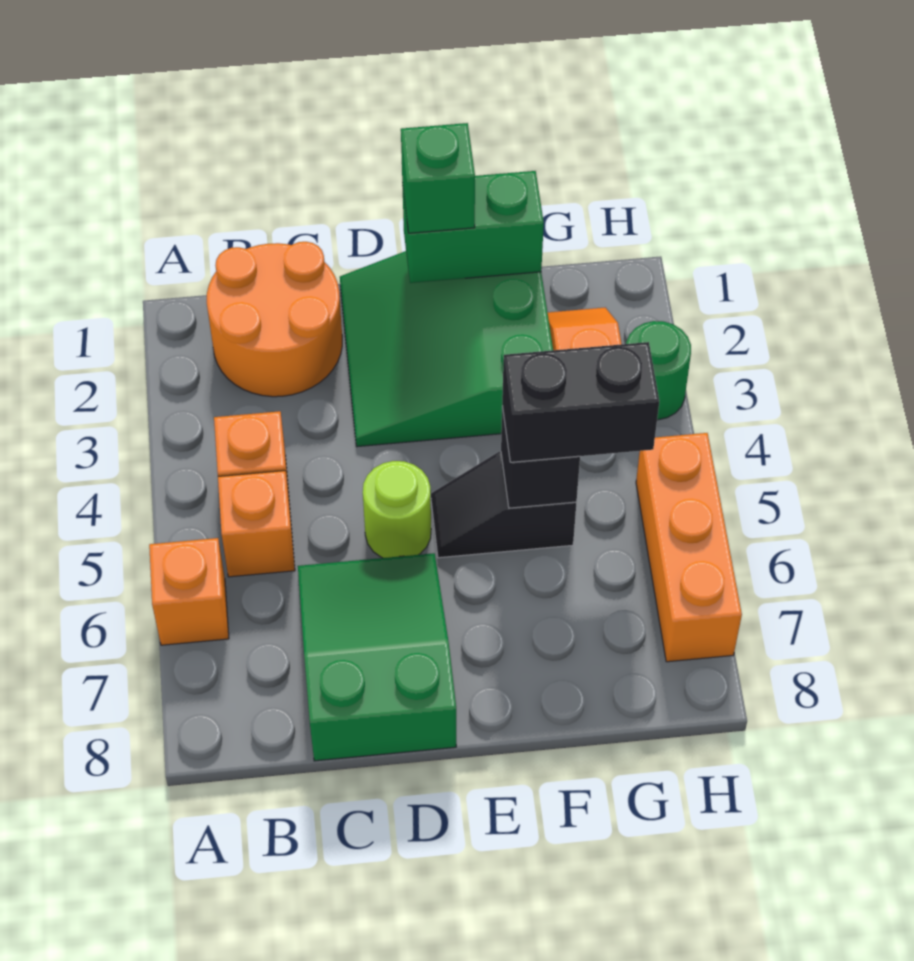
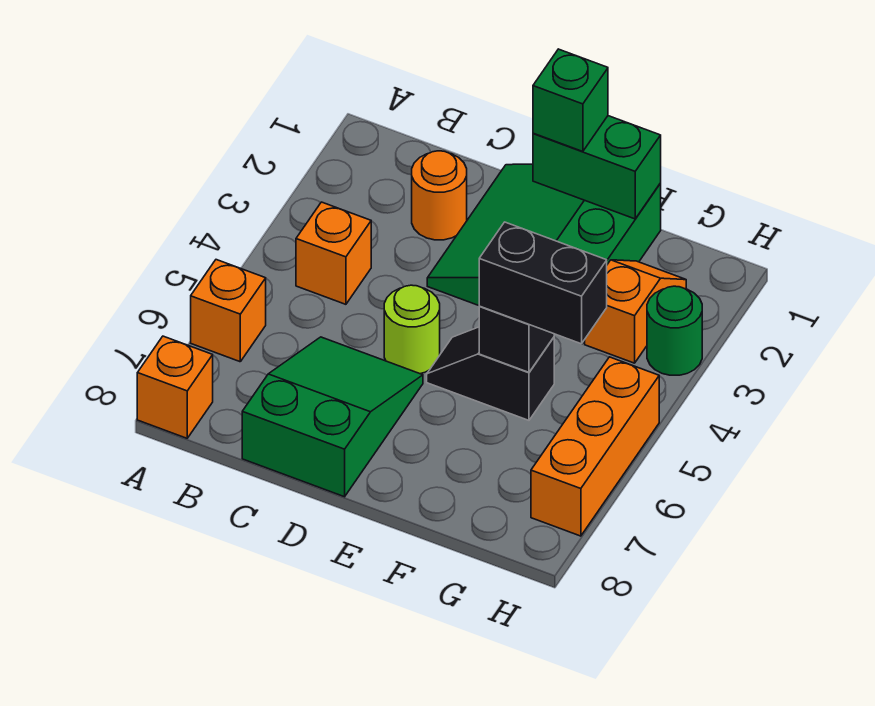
orange round brick B1:C2 level 1 -> orange round brick C2 level 1
orange brick B5 level 1 -> orange brick A8 level 1

